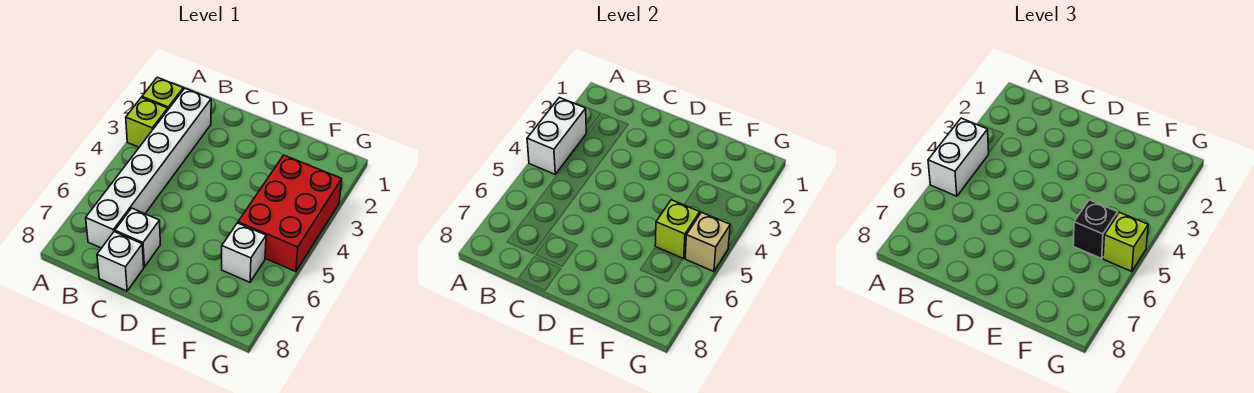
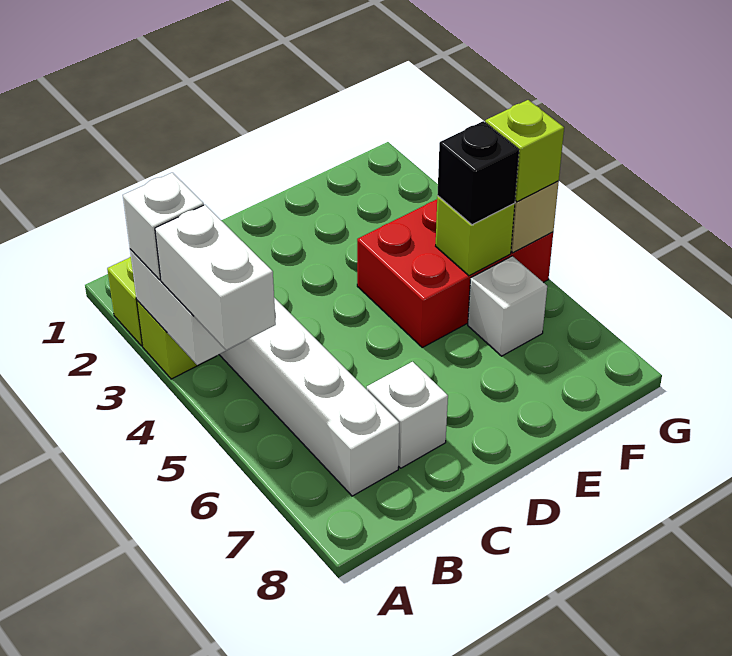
white brick C8 level 1 -> white brick A3 level 3
red brick F3:G5 level 1 -> red brick E4:G5 level 1

